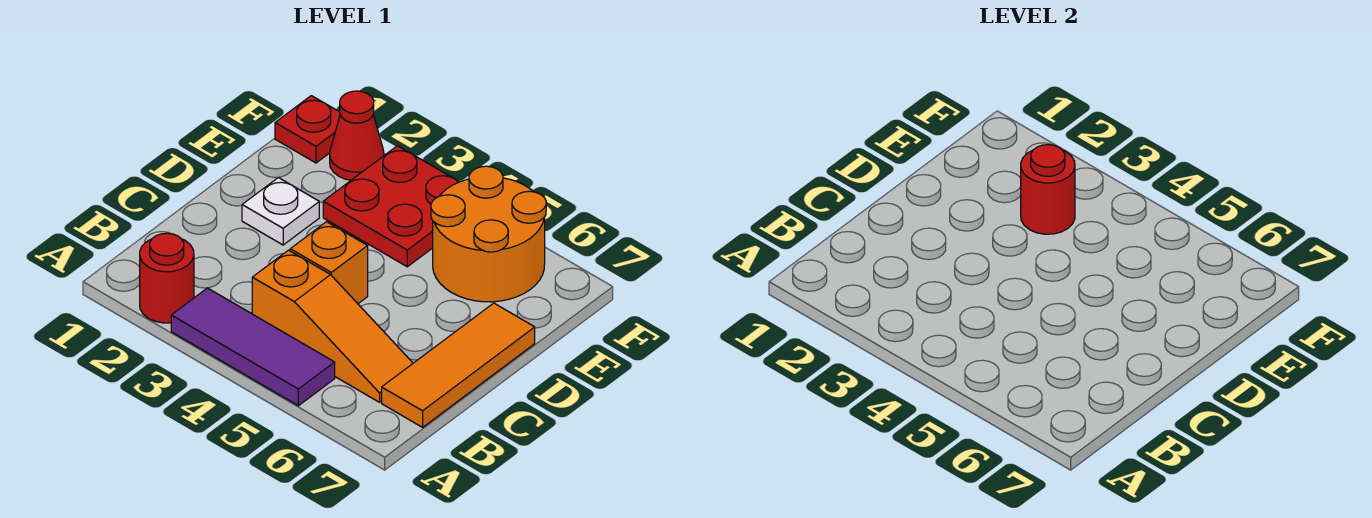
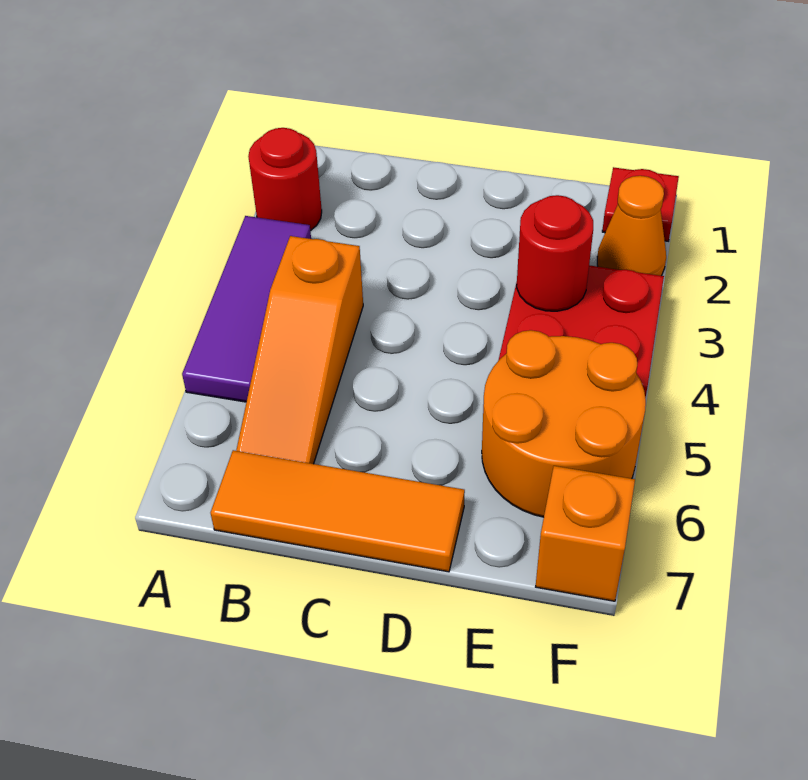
orange brick C4 level 1 -> orange brick F7 level 1
white plate D2 level 1 -> none
red cone F2 level 1 -> orange cone F2 level 1

